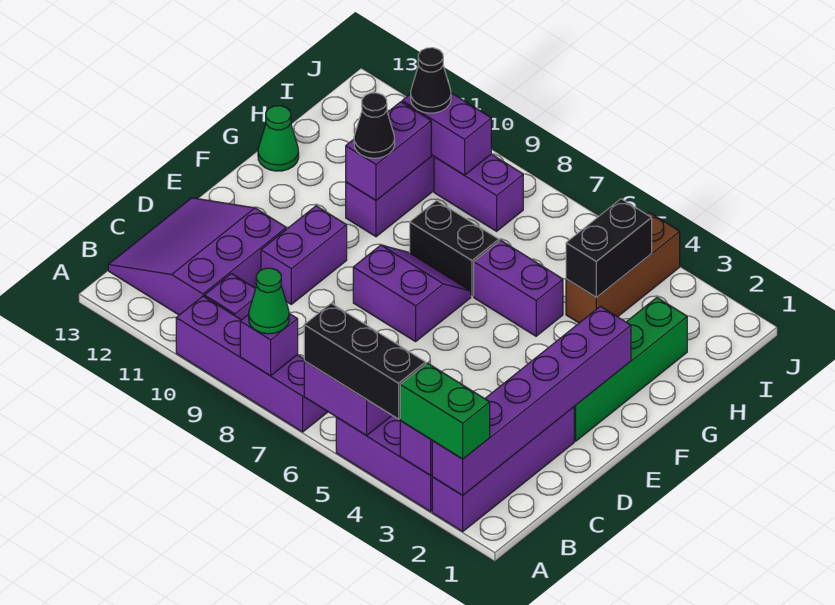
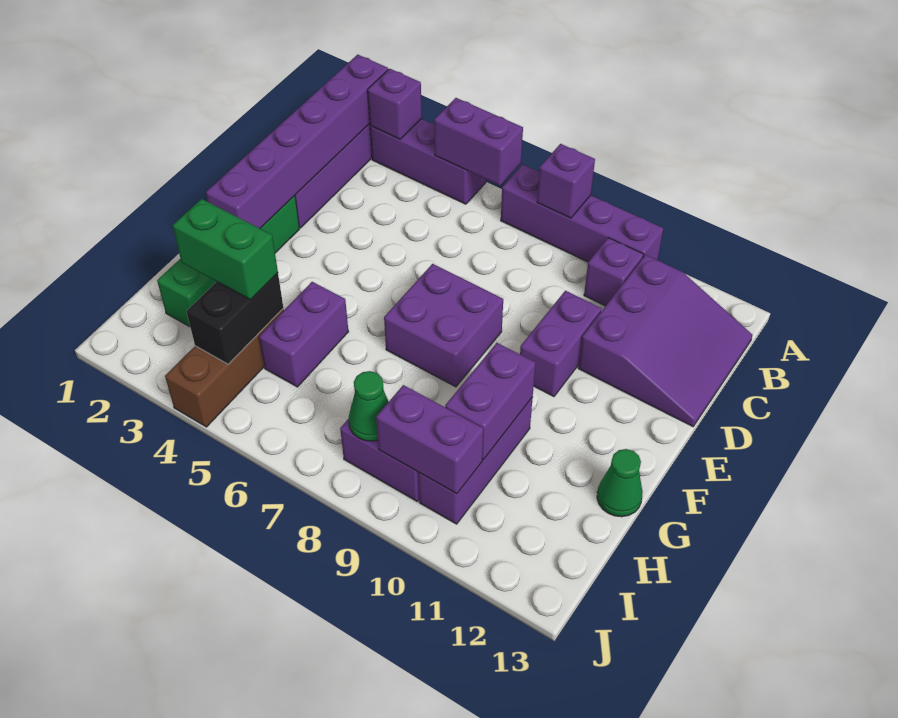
green brick A2:A3 level 3 -> green brick H3:H4 level 3
black brick A4:A6 level 3 -> none
green cone A8 level 3 -> green cone I8 level 2
purple slope E7:F8 level 1 top E -> purple brick E7:F8 level 1
purple brick G5:G6 level 1 -> purple brick G5:H5 level 1
black brick G7:G8 level 1 -> none
black cone G10 level 3 -> none
black cone I10 level 3 -> none

